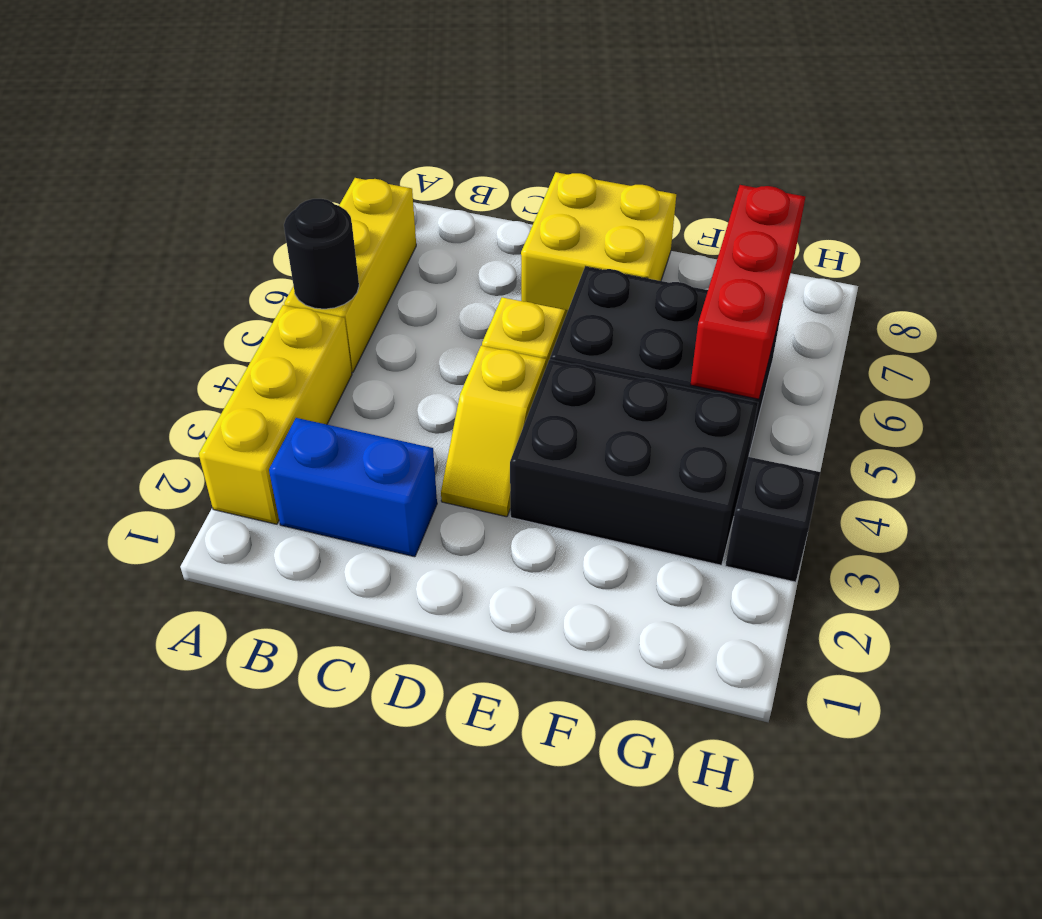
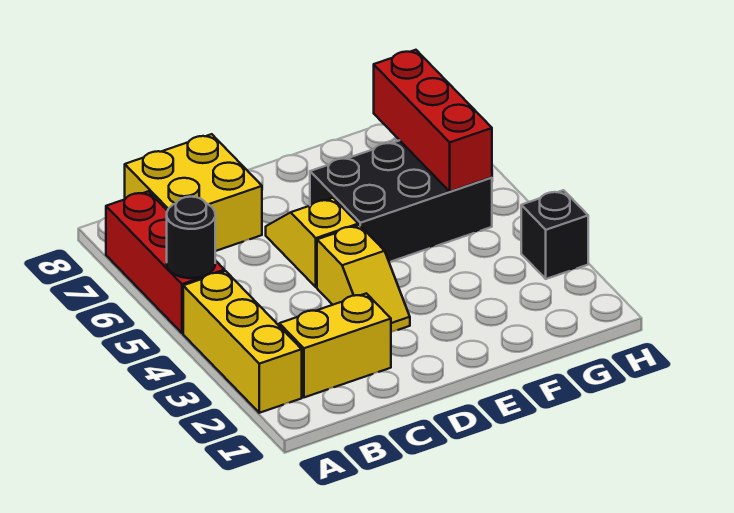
yellow brick A5:A7 level 1 -> red brick A5:A7 level 1
blue brick B2:C2 level 1 -> yellow brick B2:C2 level 1
yellow brick D7:E8 level 1 -> yellow brick B7:C8 level 1
black brick E3:G4 level 1 -> none

